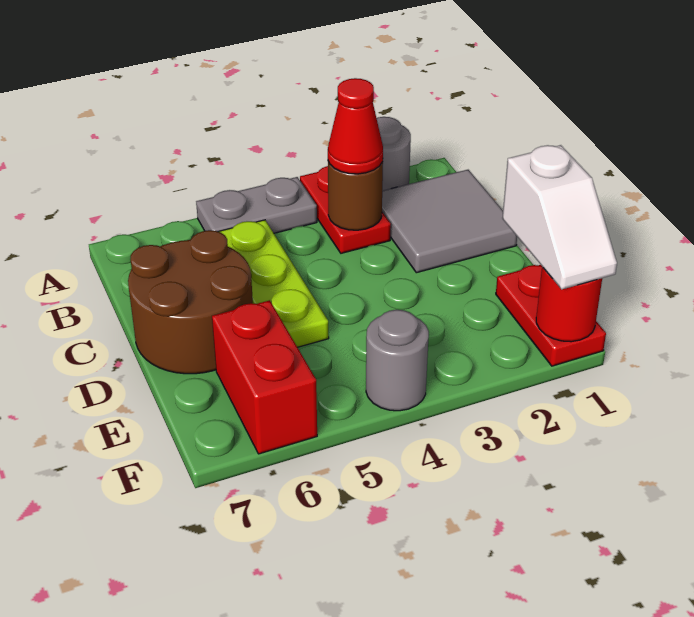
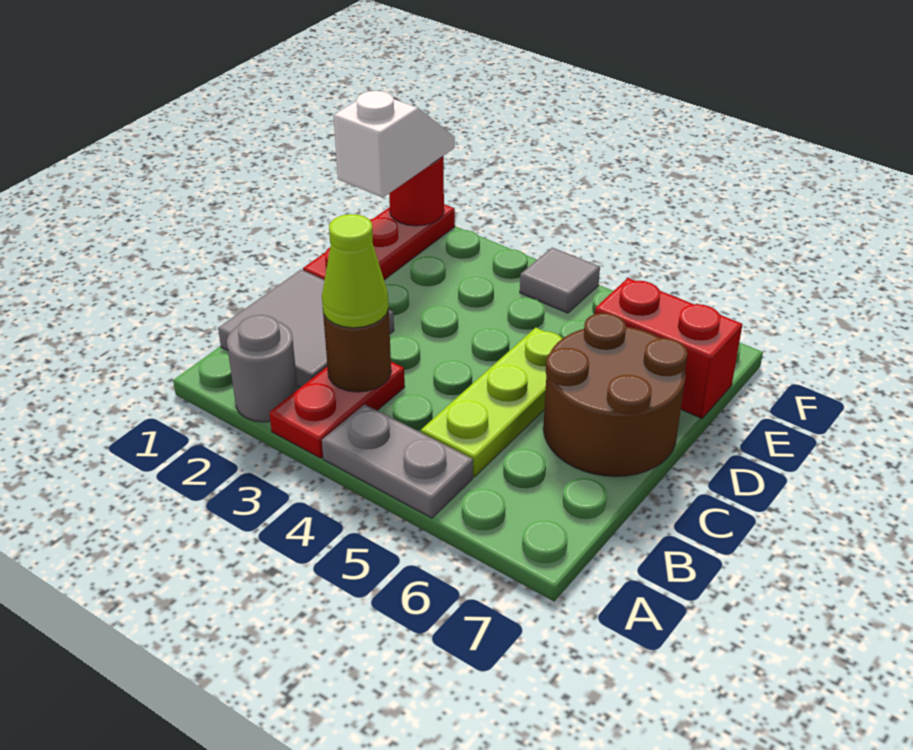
red cone B3 level 3 -> lime cone B3 level 3
red plate E1:F1 level 1 -> red plate D1:F1 level 1
red brick E6:F6 level 1 -> red brick E6:E7 level 1
grey round brick F4 level 1 -> grey tile F4 level 1

